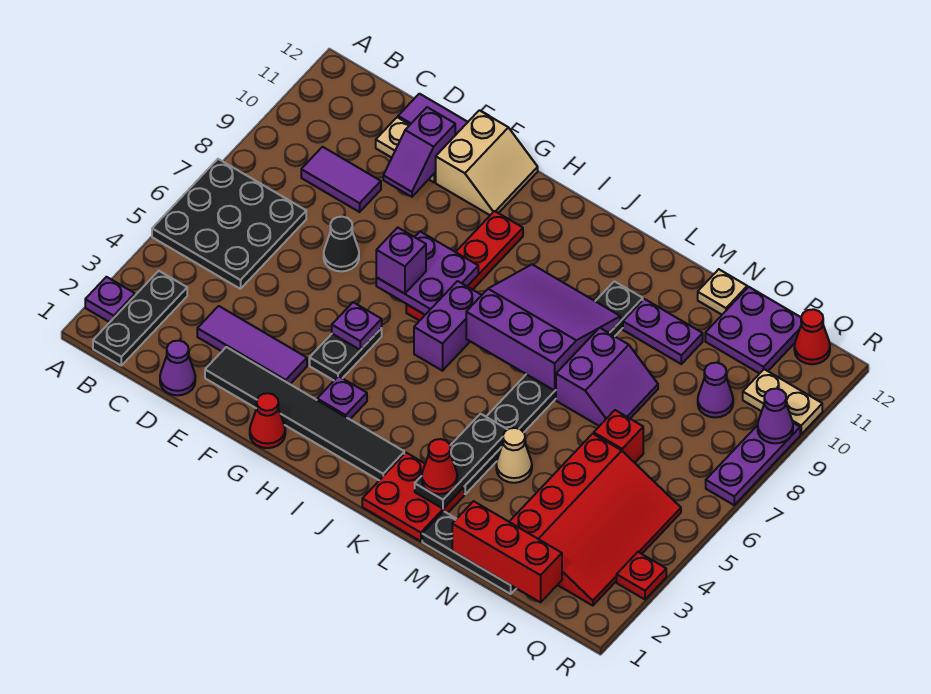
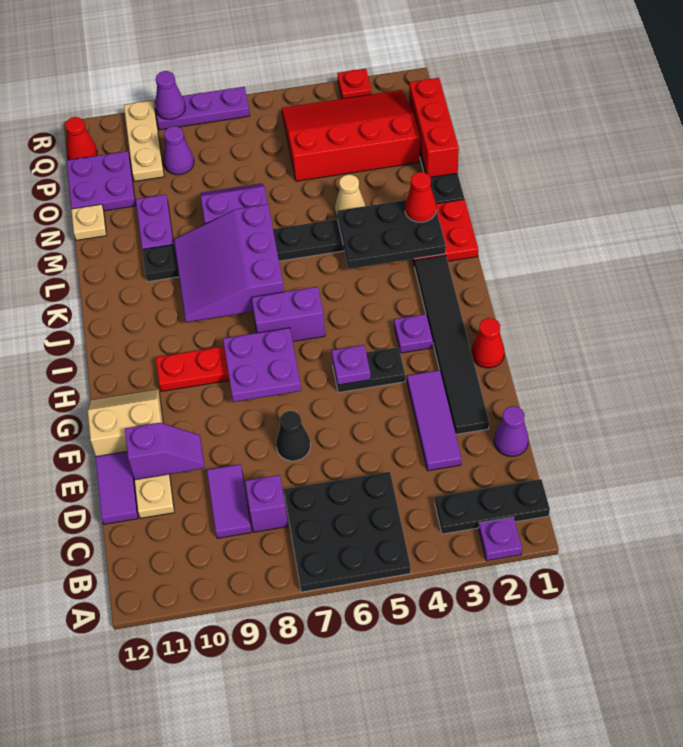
purple brick G7 level 3 -> purple brick C8 level 1
black plate L2:L4 level 2 -> black plate K2:L4 level 2
red brick O6 level 1 -> none
tan plate Q10:R10 level 1 -> tan plate P10:R10 level 1

